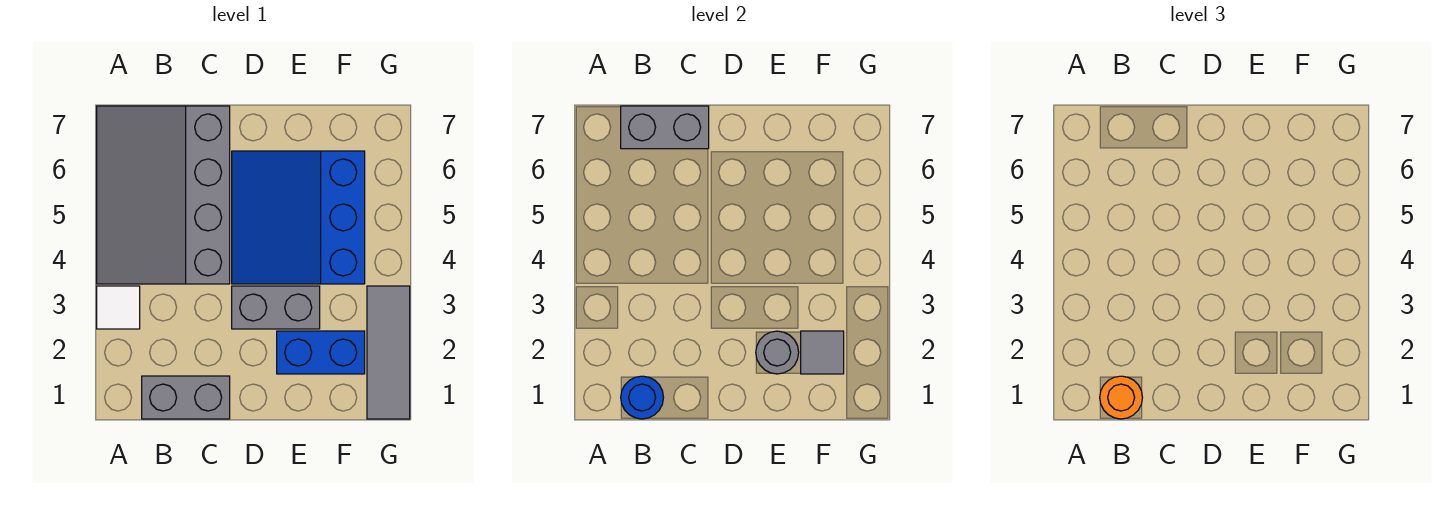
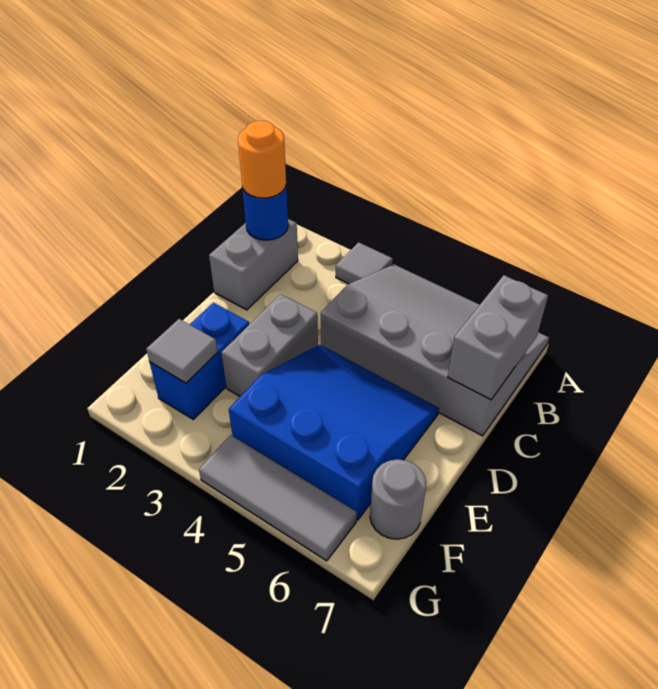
white tile A3 level 1 -> grey tile A3 level 1
grey round brick E2 level 2 -> grey round brick F7 level 1
grey tile G1:G3 level 1 -> grey tile G4:G6 level 1

